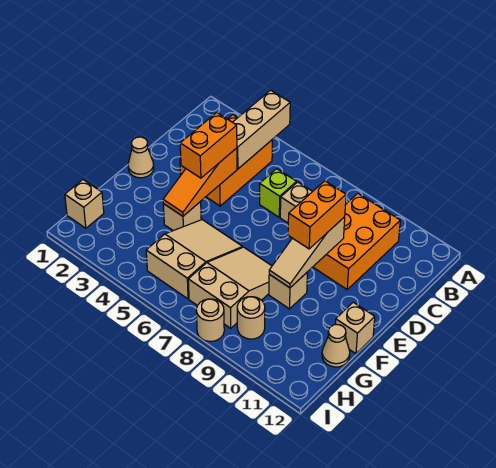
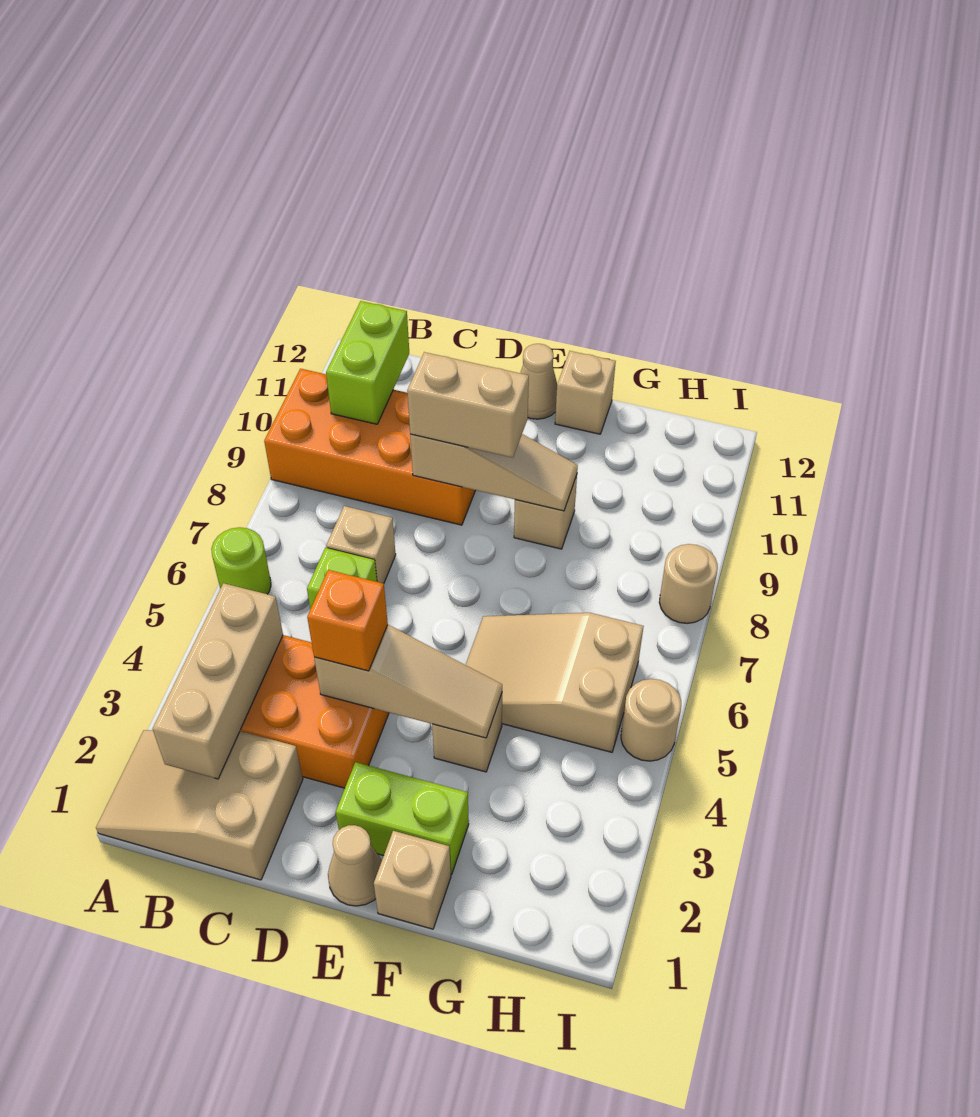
tan brick A4:C4 level 2 -> tan brick B2:B4 level 2
none -> lime round brick A6 level 1
orange brick B9:D10 level 1 -> orange brick A9:D10 level 1
none -> lime brick B10:B11 level 2
orange slope D4:F4 level 2 top D -> tan slope D4:F4 level 2 top D
orange brick D4:E4 level 3 -> orange brick D4 level 3
orange brick D9:E9 level 3 -> tan brick D9:E9 level 3
none -> lime brick E2:F2 level 1
tan slope F7:H8 level 1 top H -> tan slope A1:C2 level 1 top C
tan cone G12 level 1 -> tan cone E12 level 1
tan brick H1 level 1 -> tan brick F1 level 1
tan round brick H9 level 1 -> tan round brick I5 level 1

